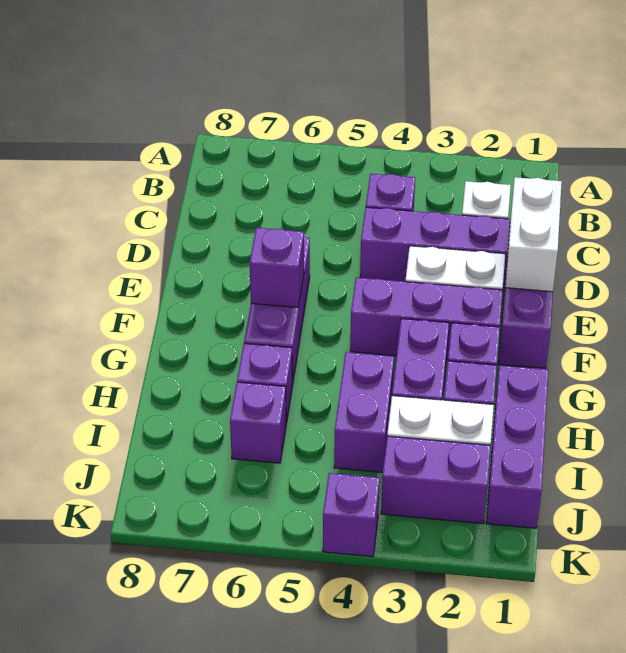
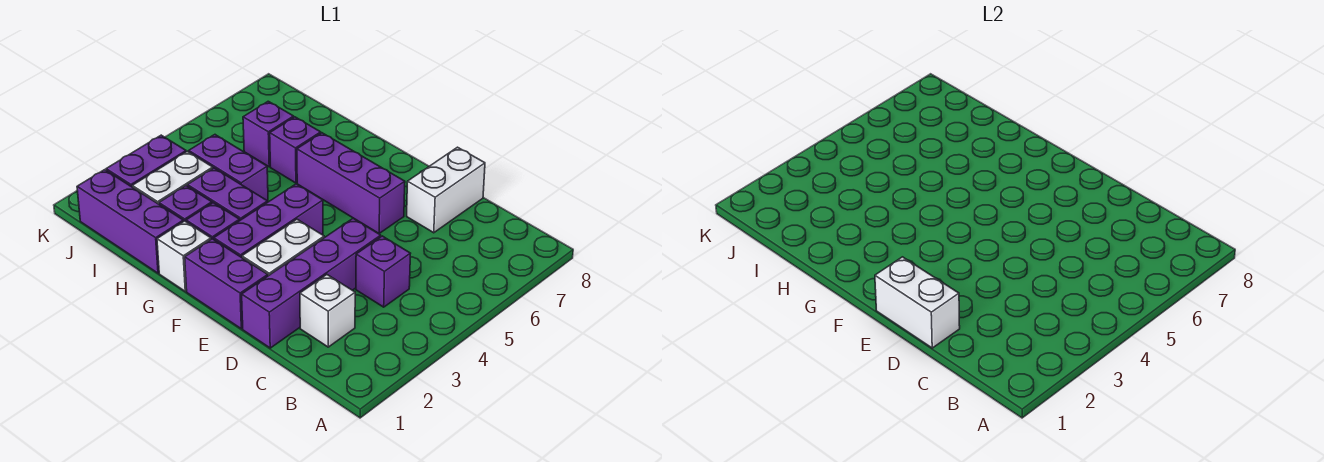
none -> white brick D7:D8 level 1
purple brick F6 level 2 -> none
none -> white brick G1 level 1
purple brick K4 level 1 -> none

